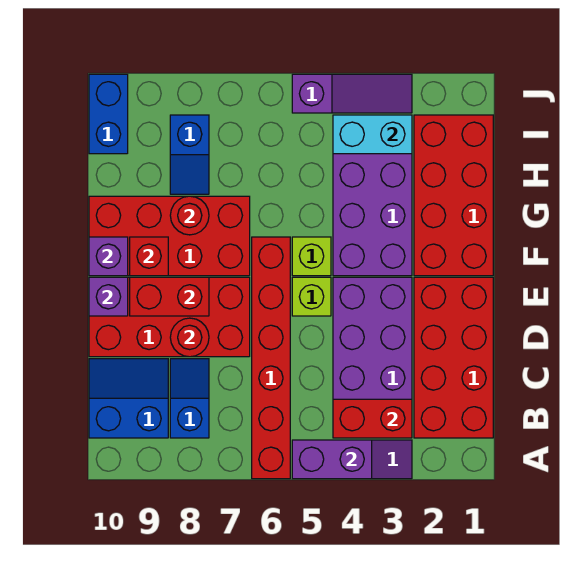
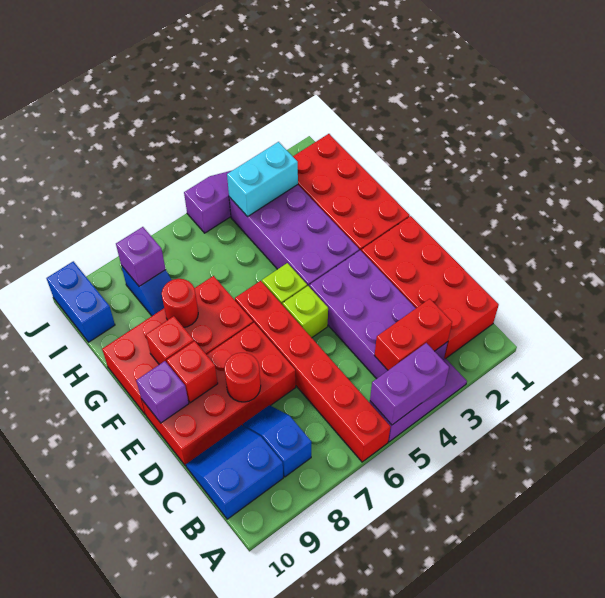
red brick E8:E9 level 2 -> red brick E9 level 2
purple brick F10 level 2 -> purple brick I8 level 2

